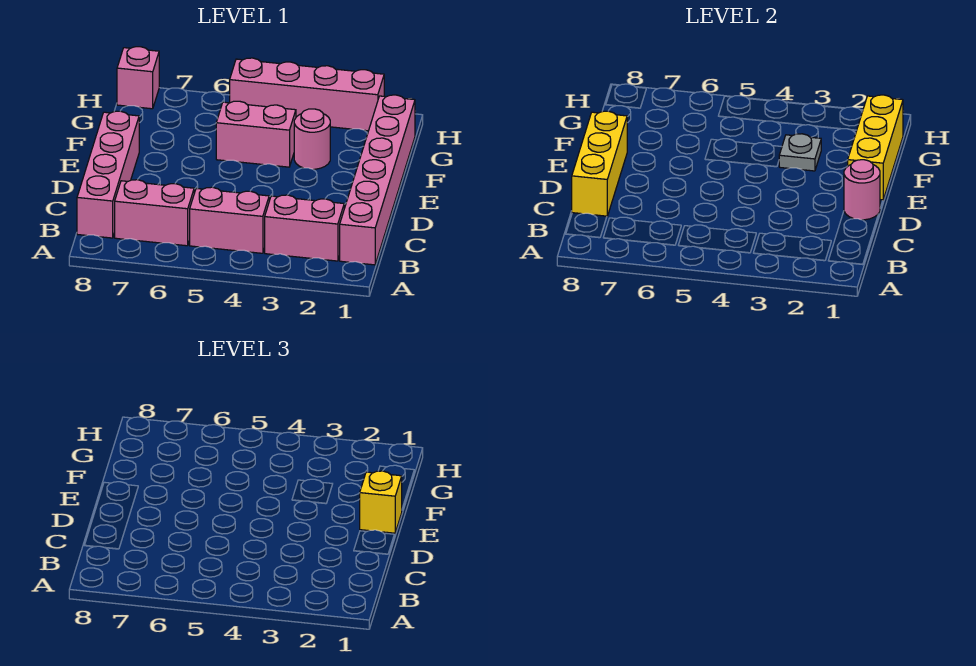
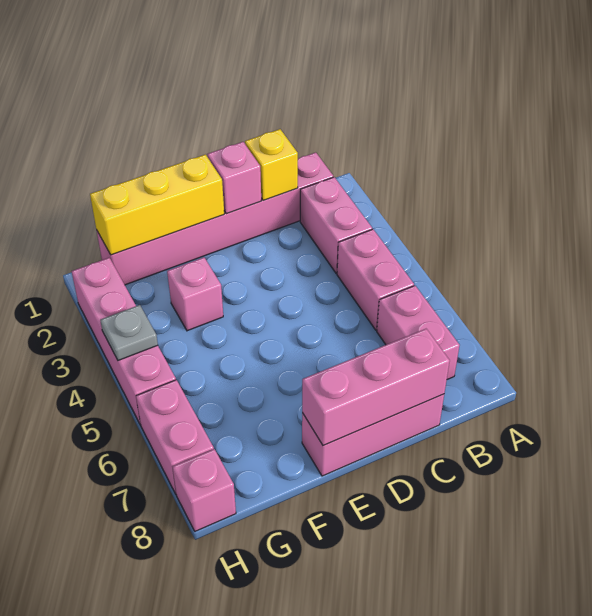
pink brick B8:E8 level 1 -> pink brick C8:E8 level 1
yellow brick C8:E8 level 2 -> pink brick C8:E8 level 2
pink round brick D1 level 2 -> pink brick D1 level 2
yellow brick E1 level 3 -> yellow brick C1 level 2
pink round brick F3 level 1 -> pink brick F3 level 1
grey plate F3 level 2 -> grey plate H4 level 2
pink brick F4:F5 level 1 -> pink brick H6:H7 level 1

